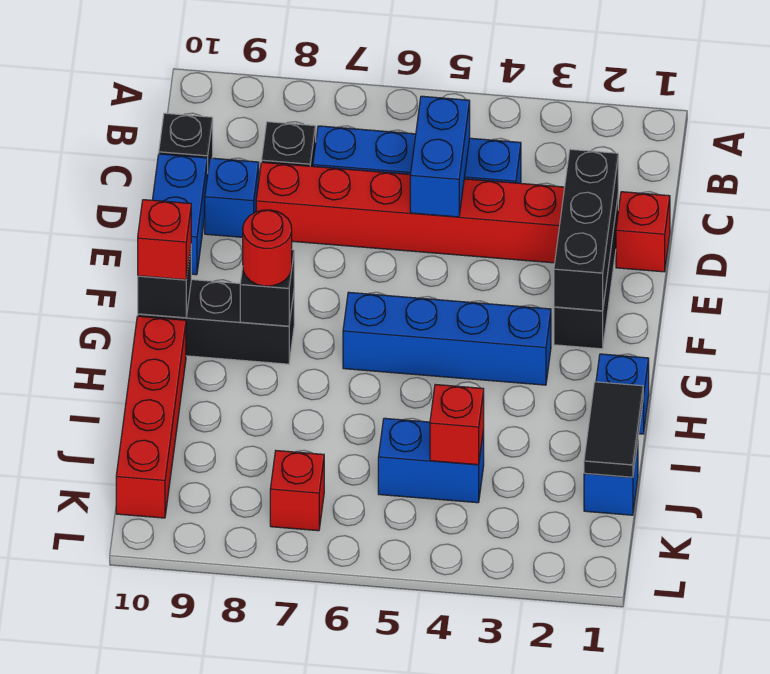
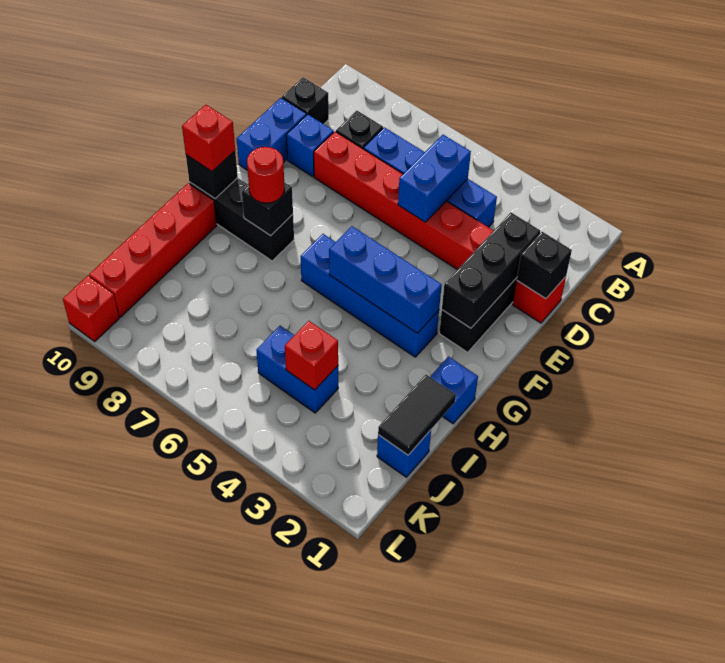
none -> black brick D1 level 2
none -> blue brick G3:G5 level 2
red brick K7 level 1 -> red brick L10 level 1

